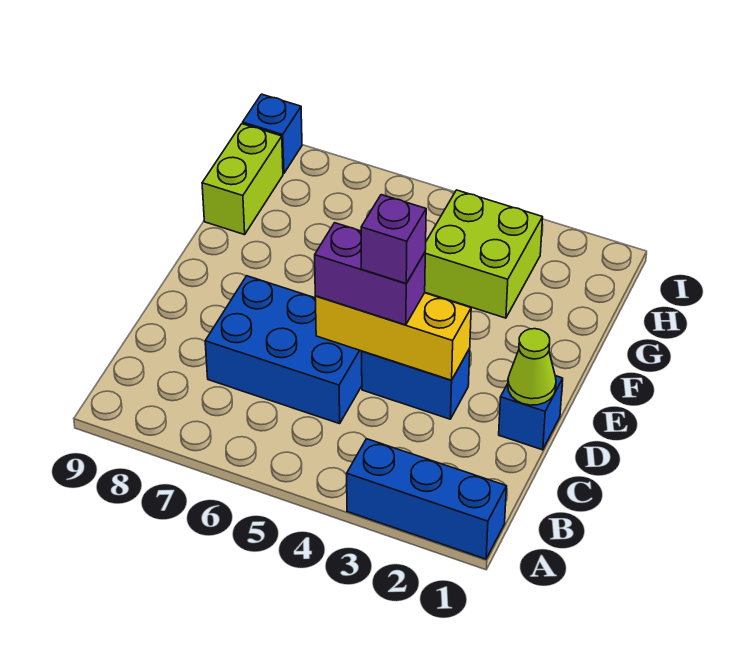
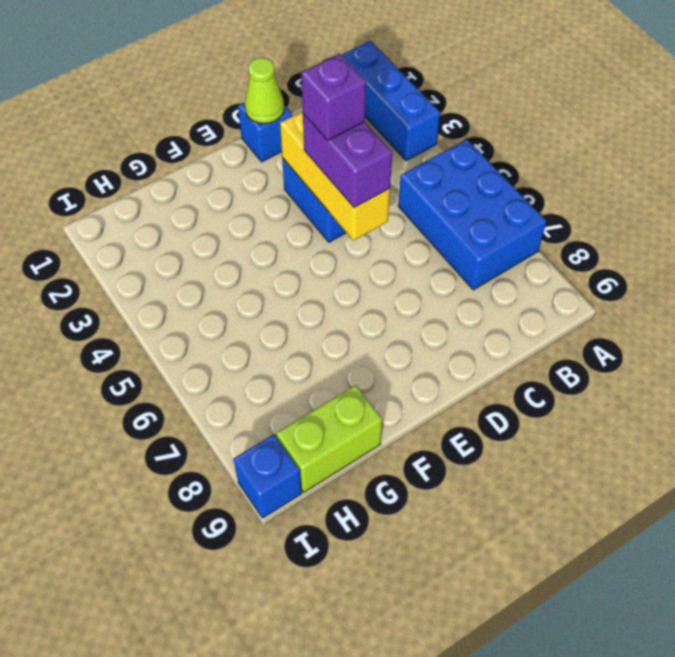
blue brick C5:D7 level 1 -> blue brick A5:B7 level 1
lime brick G3:H4 level 1 -> none

